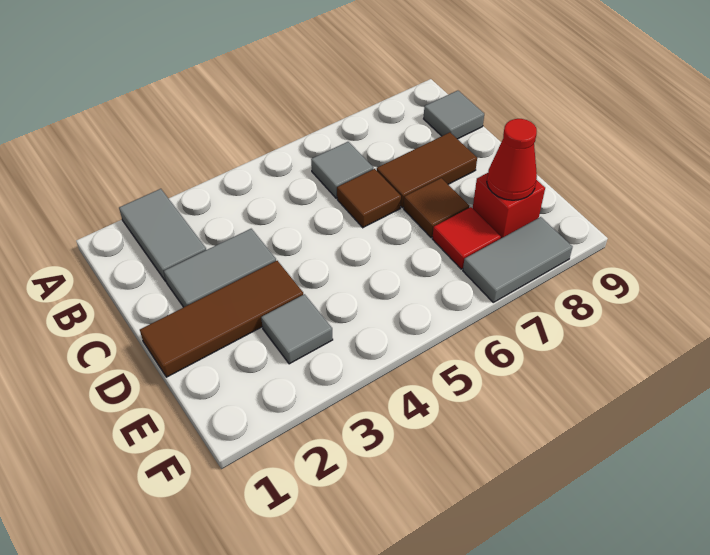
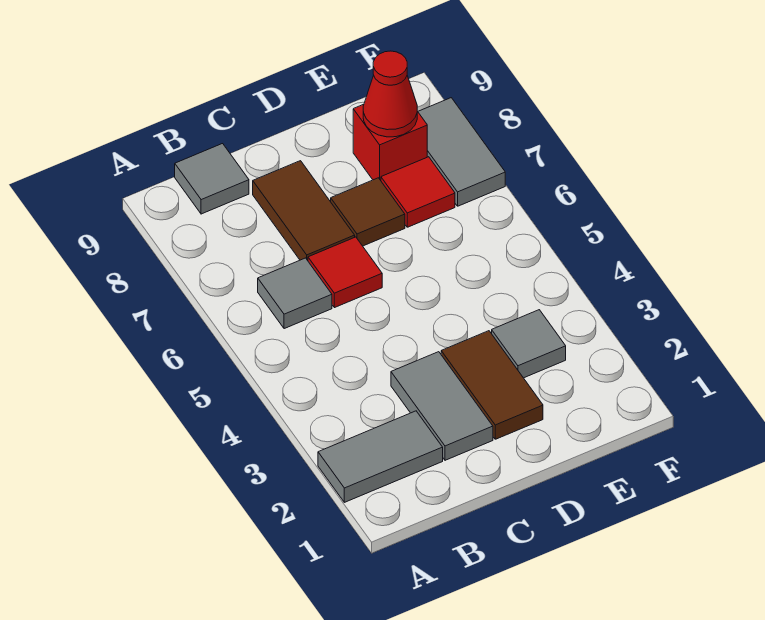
brown tile C6 level 1 -> red tile C6 level 1
brown tile D1:D3 level 1 -> brown tile D2:D3 level 1

